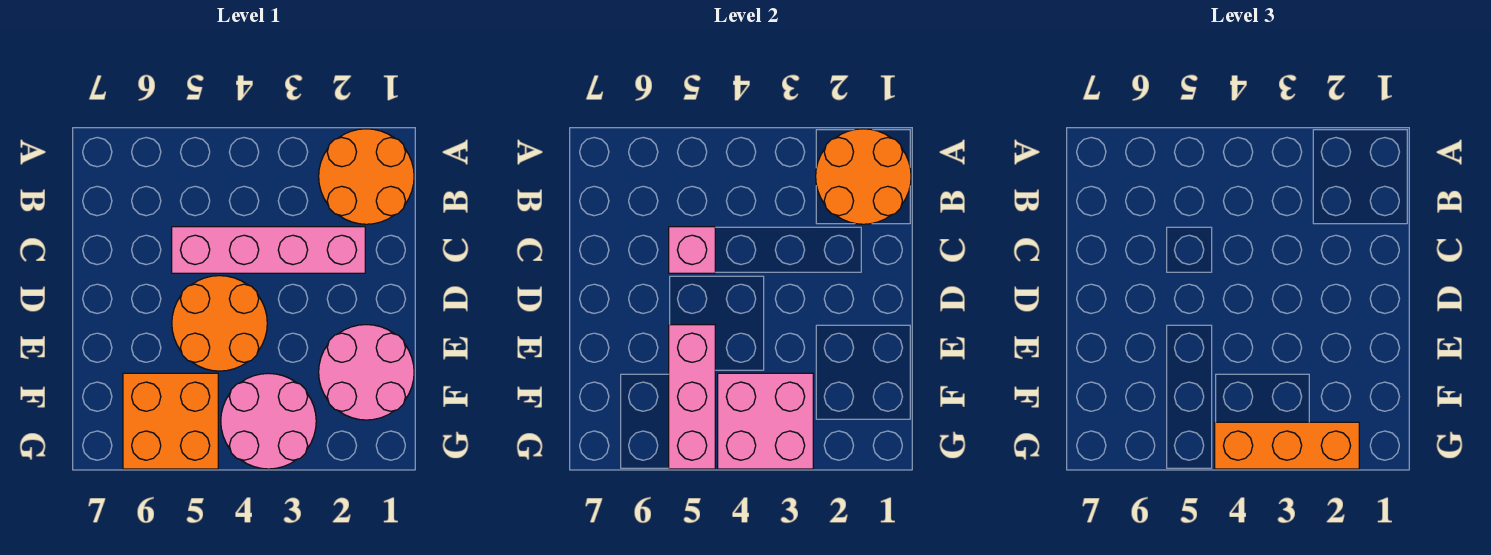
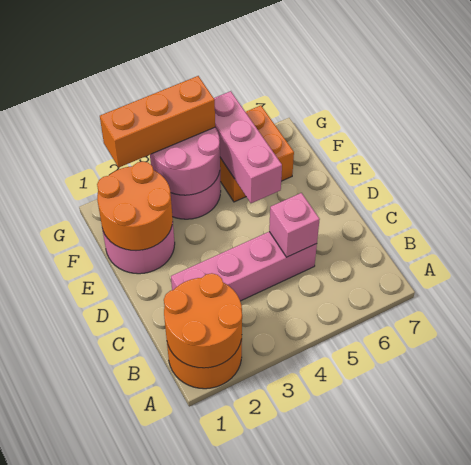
orange round brick D4:E5 level 1 -> orange round brick E1:F2 level 2
pink brick F3:G4 level 2 -> pink round brick F3:G4 level 2

